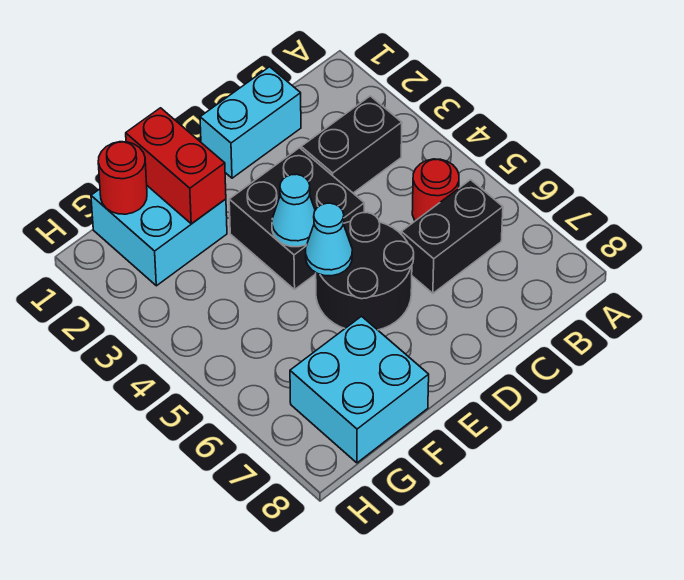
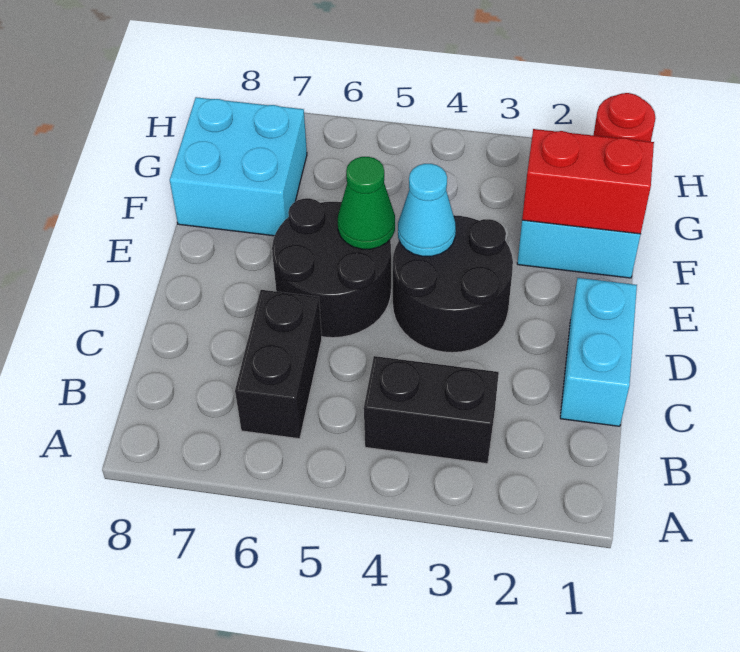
black brick B3:C3 level 1 -> black brick B3:B4 level 1
red round brick B5 level 1 -> none
black brick D3:E4 level 1 -> black round brick D3:E4 level 1
cyan cone E5 level 2 -> green cone E5 level 2

